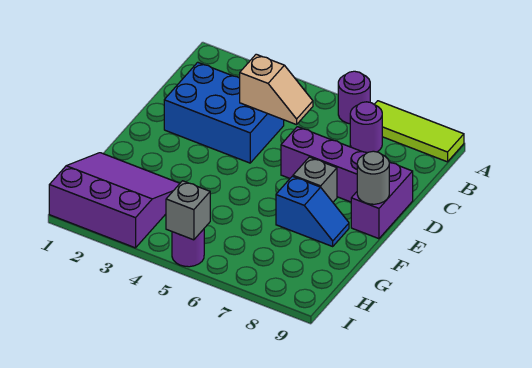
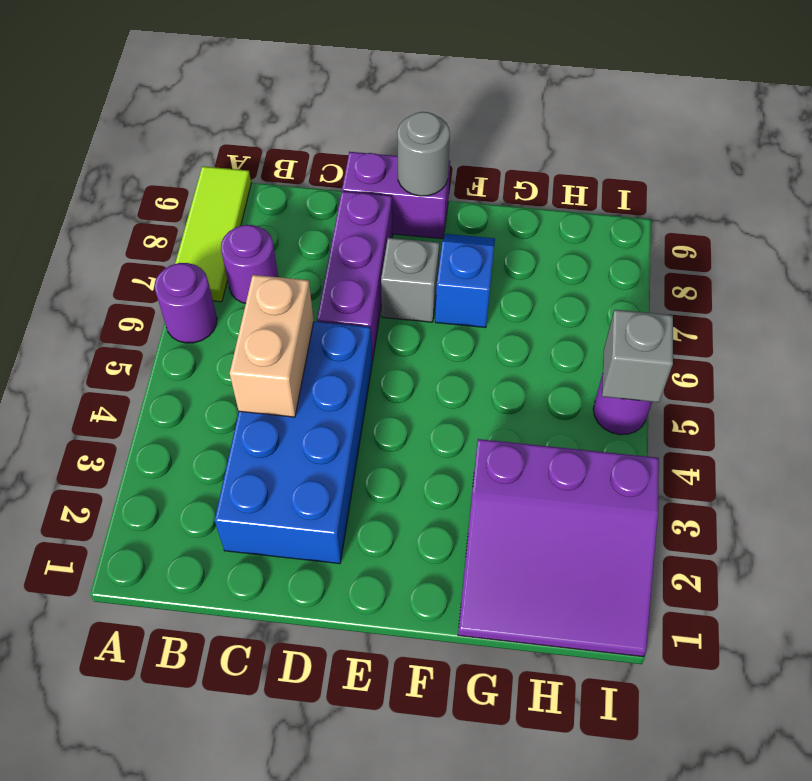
blue brick C2:D4 level 1 -> blue brick C2:D5 level 1
tan slope C4:C5 level 2 top 4 -> tan brick C4:C5 level 2
purple slope G1:I3 level 1 top I -> purple slope G1:I3 level 1 top 3

